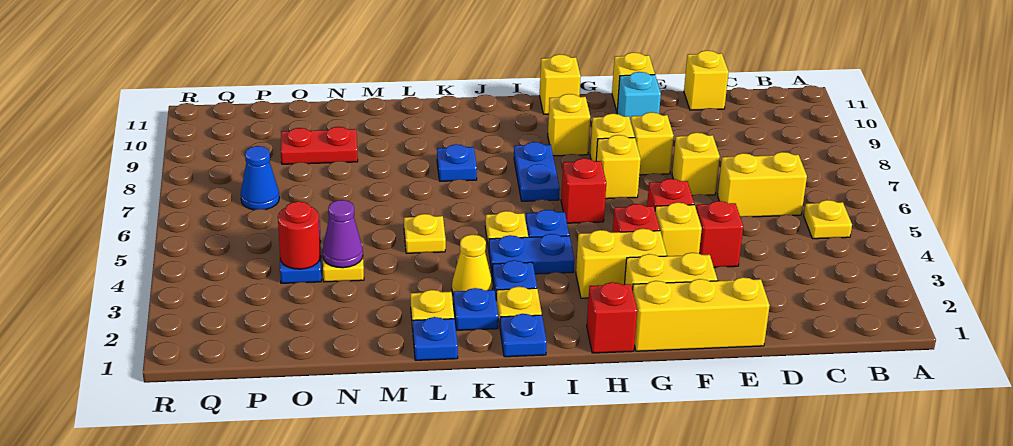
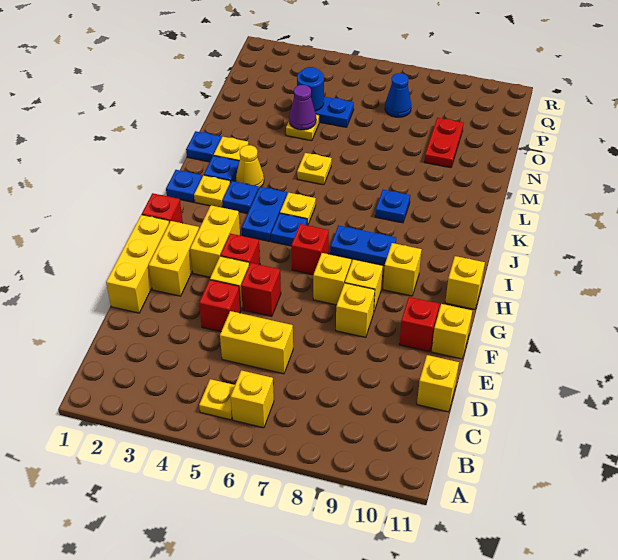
yellow brick C6:D6 level 1 -> yellow brick D5:D6 level 1
yellow brick E7 level 1 -> yellow brick B6 level 1
cyan brick F10 level 1 -> red brick F10 level 1
red round brick O4 level 2 -> blue round brick O4 level 2

